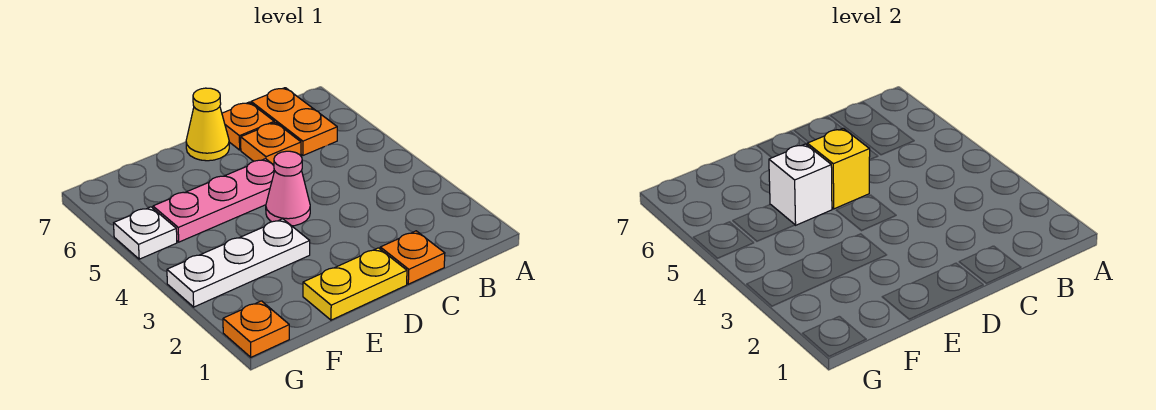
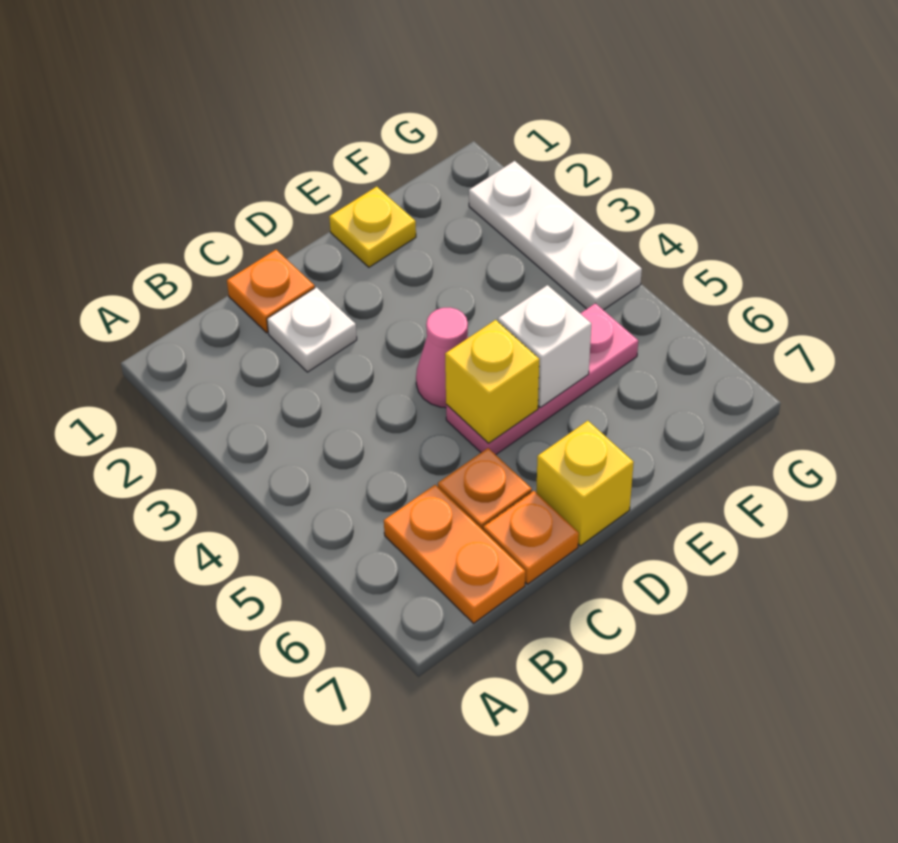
yellow plate D1:E1 level 1 -> yellow plate E1 level 1
yellow cone D7 level 1 -> yellow brick D7 level 1
white plate E3:G3 level 1 -> white plate G2:G4 level 1
orange plate G1 level 1 -> none
white plate G5 level 1 -> white plate C2 level 1

